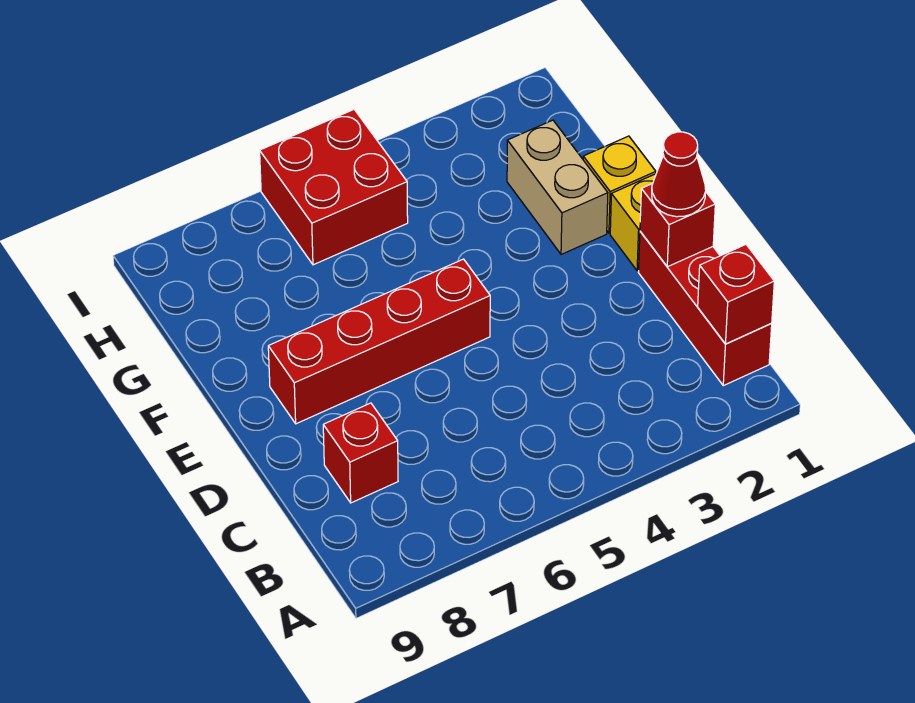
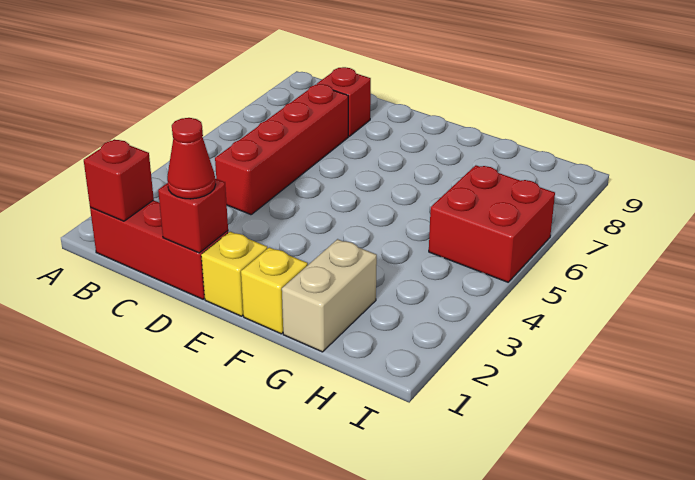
red brick E5:E8 level 1 -> red brick C4:C7 level 1
tan brick F2:G2 level 1 -> tan brick G1:G2 level 1

